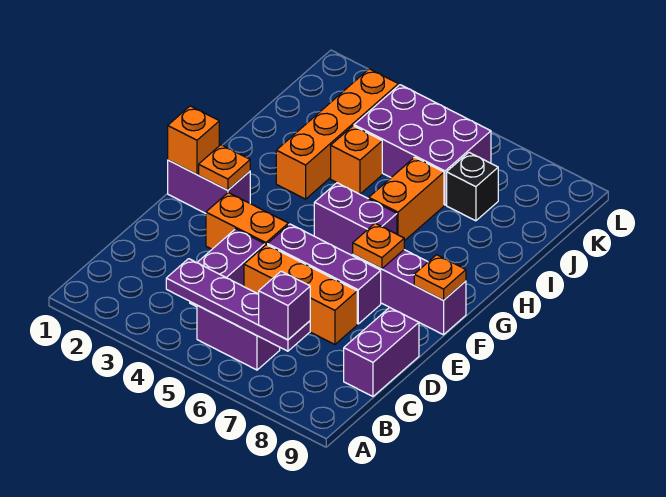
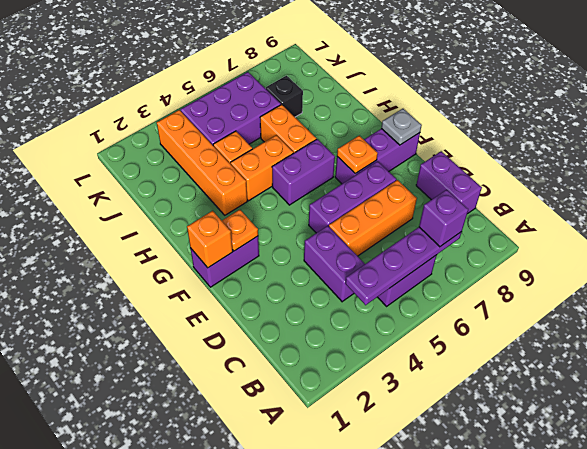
orange brick E3:E4 level 1 -> orange brick H4:H5 level 1
orange plate F9 level 2 -> grey plate F9 level 2

